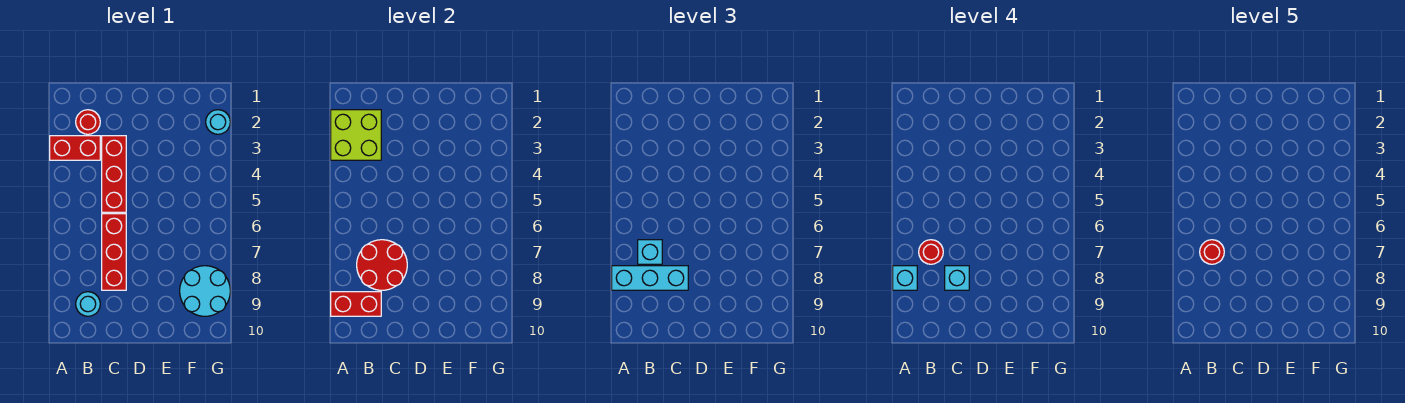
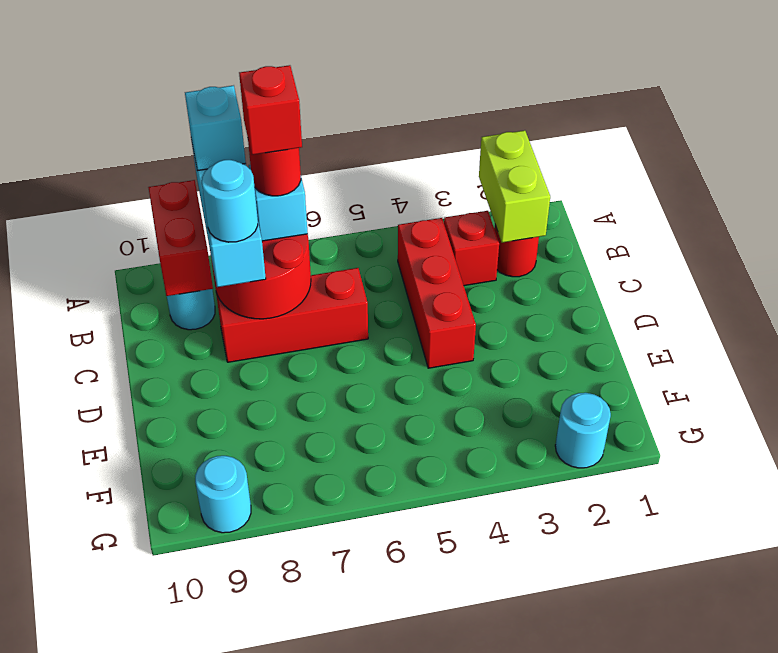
lime brick A2:B3 level 2 -> lime brick A2:B2 level 2
red brick A3:B3 level 1 -> red brick B3 level 1
red round brick B7 level 5 -> red brick B7 level 5
red brick C3:C5 level 1 -> red brick B4:D4 level 1
cyan brick C8 level 4 -> cyan round brick C8 level 4
cyan round brick F8:G9 level 1 -> cyan round brick G9 level 1

